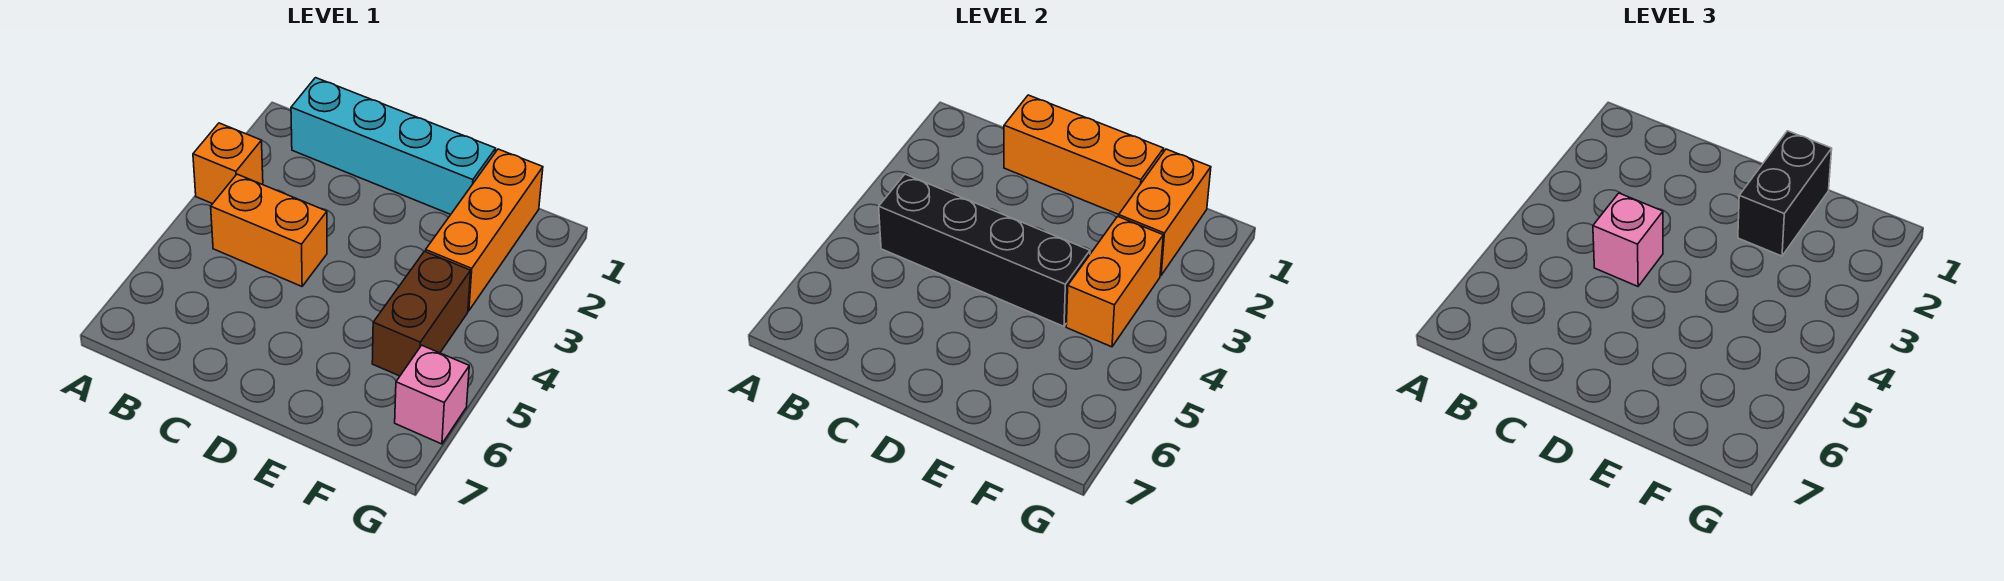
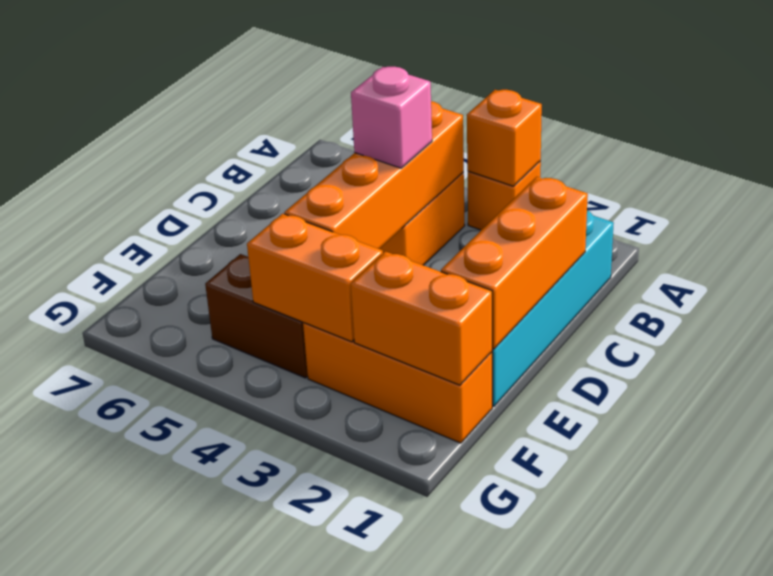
none -> orange brick A3 level 2
black brick B4:E4 level 2 -> orange brick B4:E4 level 2
black brick E1:E2 level 3 -> none
pink brick G6 level 1 -> none

